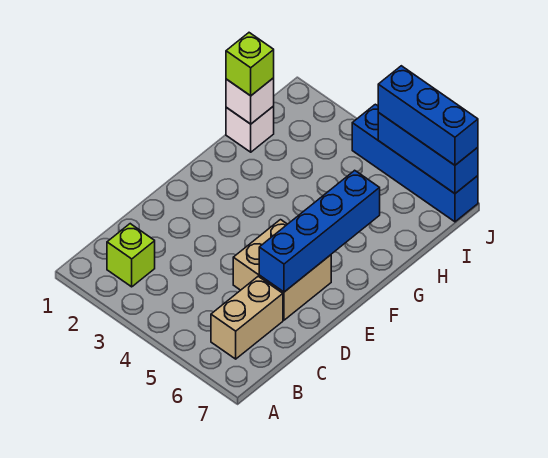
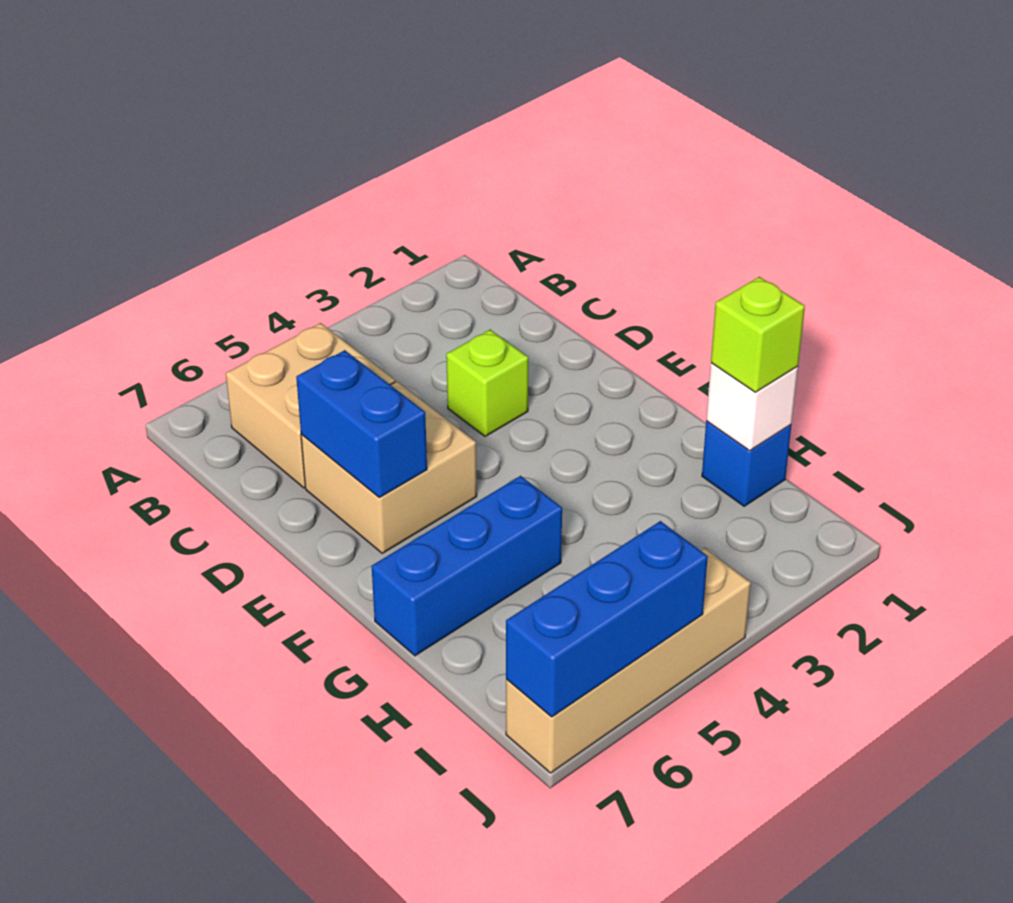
lime brick B2 level 1 -> lime brick D3 level 1
tan brick B6:C6 level 1 -> tan brick B5:C6 level 1
blue brick D6:G6 level 2 -> blue brick D6:E6 level 2
white brick H1 level 1 -> blue brick H1 level 1
blue brick J4:J7 level 1 -> tan brick J4:J7 level 1
blue brick J5:J7 level 3 -> blue brick G5:G7 level 1

